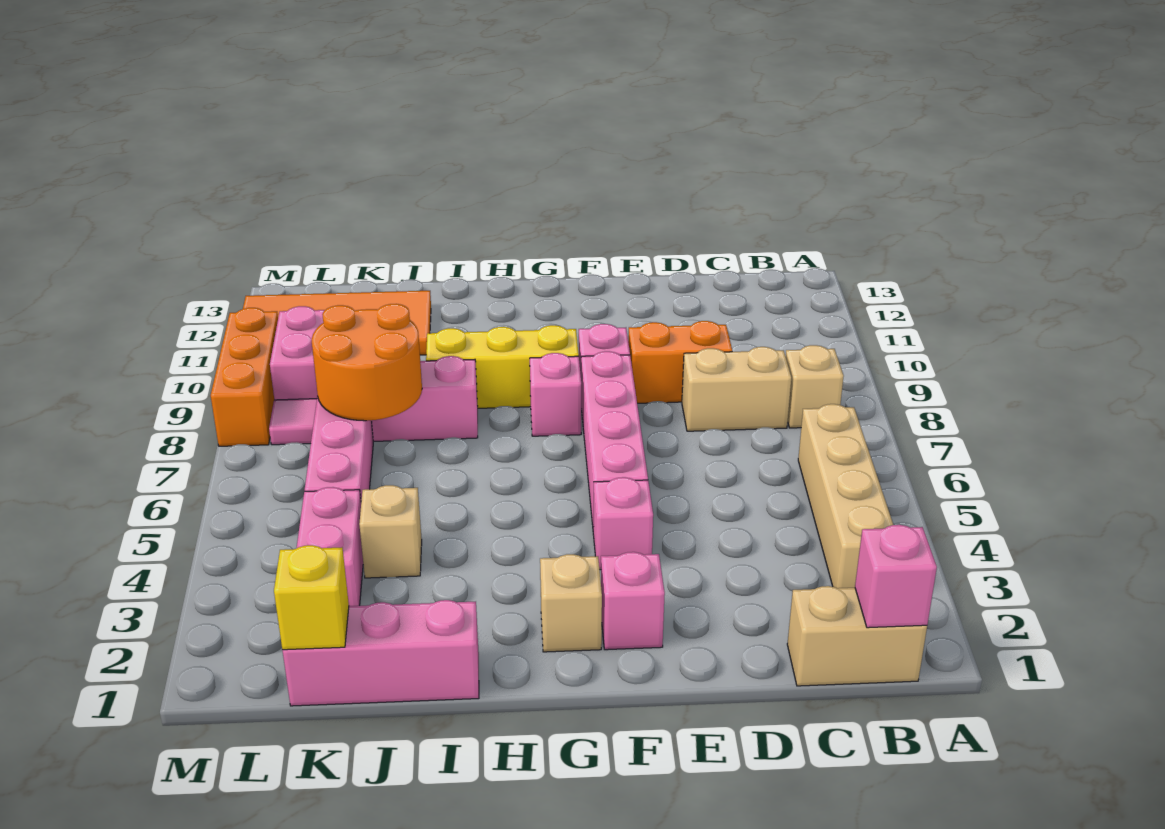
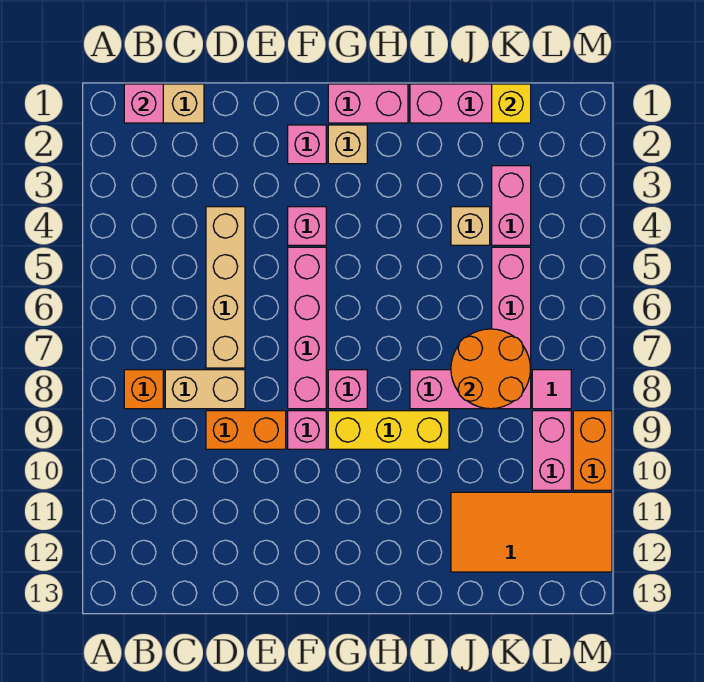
tan brick B3:B6 level 1 -> tan brick D4:D7 level 1
tan brick B8 level 1 -> orange brick B8 level 1
none -> pink brick G1:H1 level 1
orange brick M8:M10 level 1 -> orange brick M9:M10 level 1

